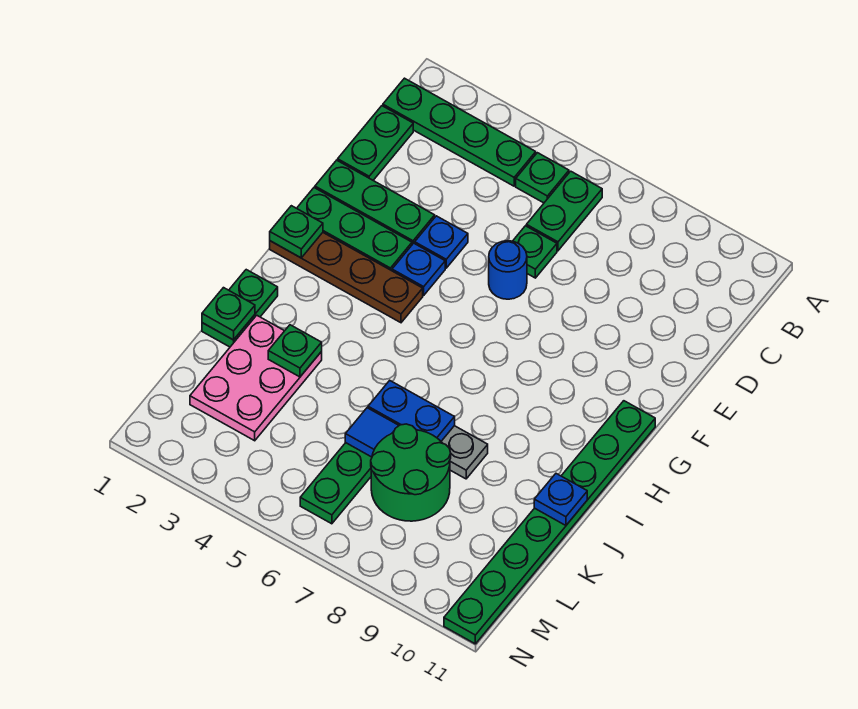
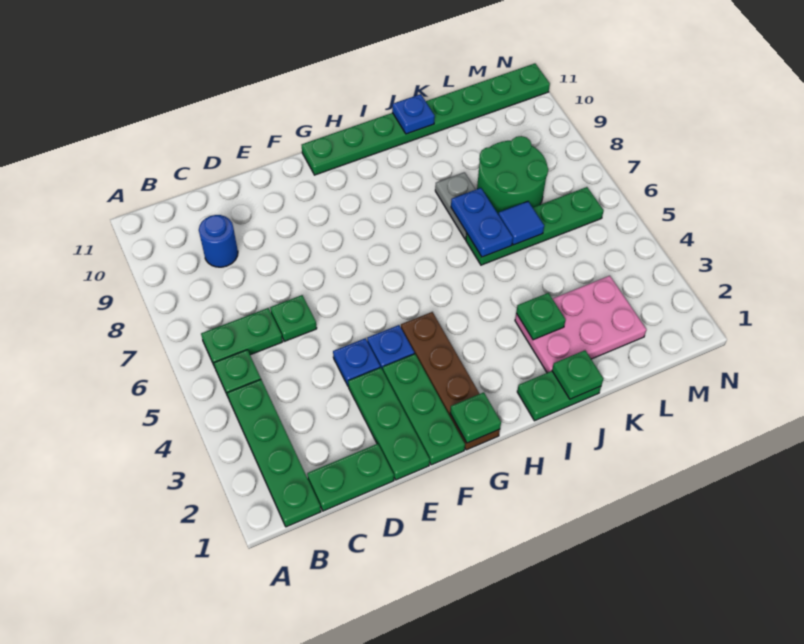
blue round brick E6 level 1 -> blue round brick C9 level 1

